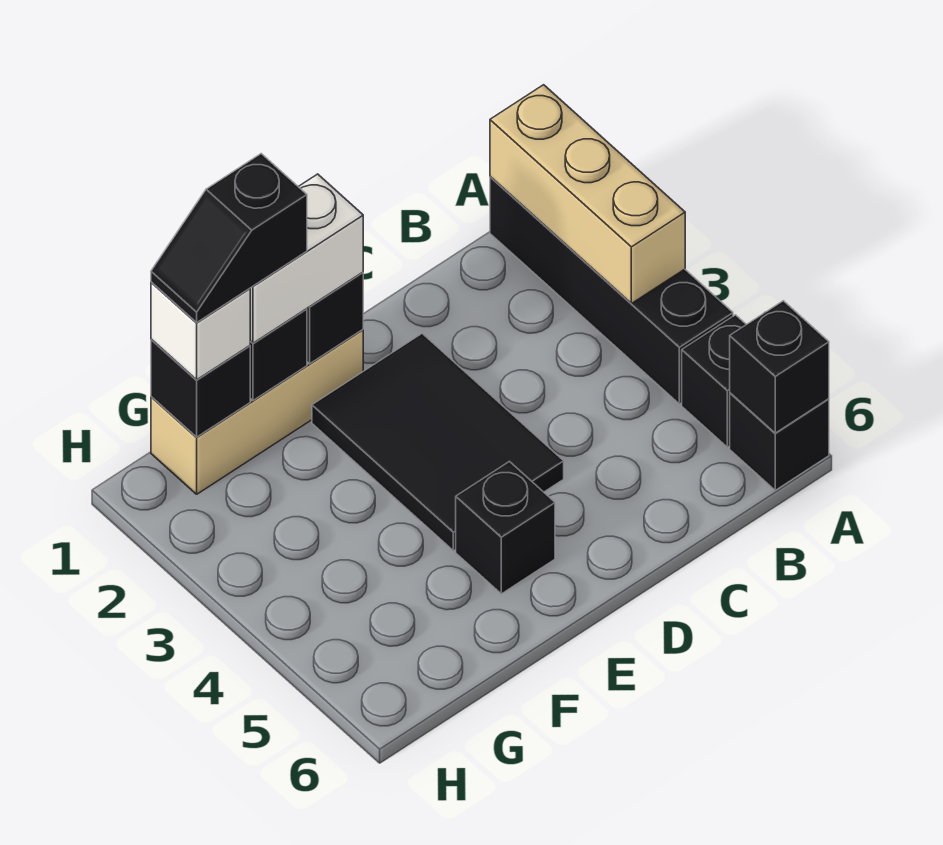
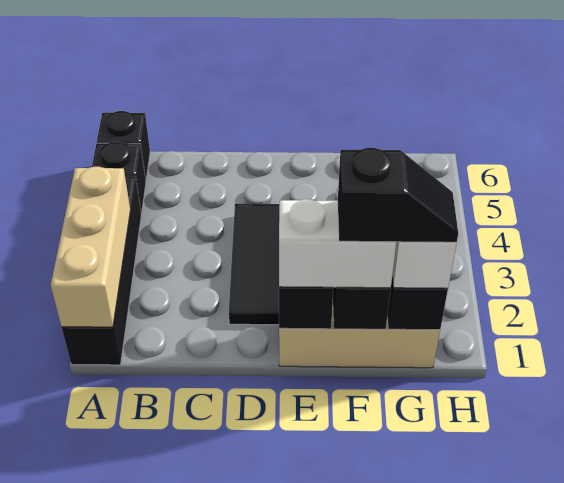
black brick A6 level 2 -> none
black brick E5 level 1 -> none

